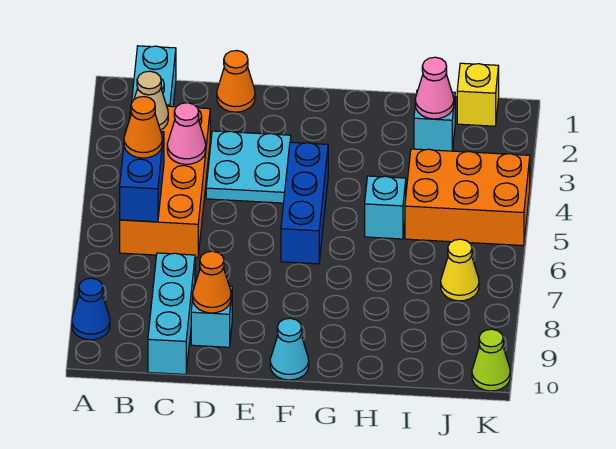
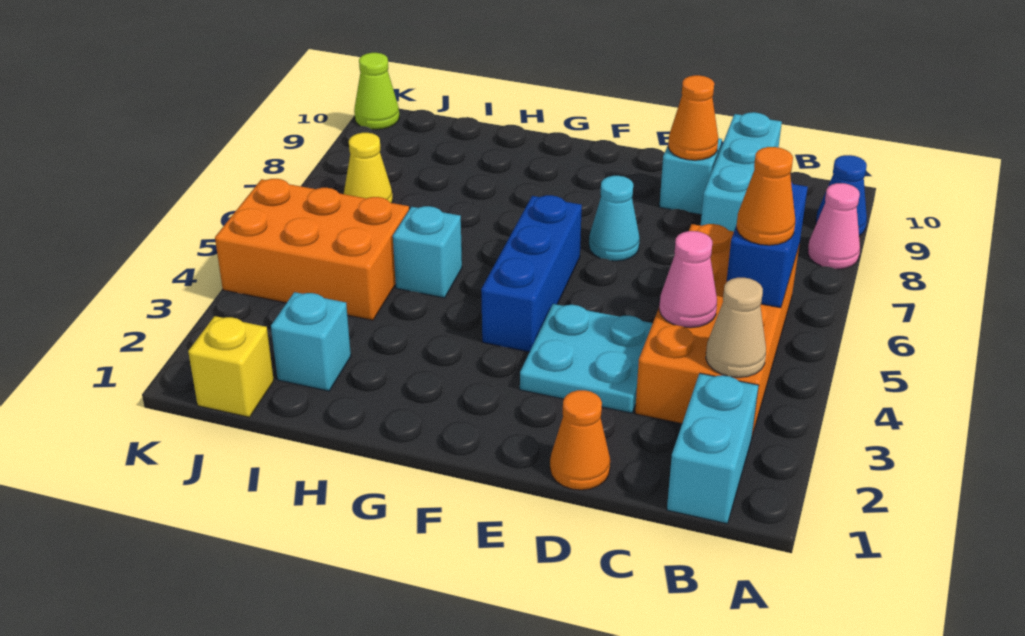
cyan cone F10 level 1 -> cyan cone E7 level 1
pink cone I2 level 2 -> pink cone A8 level 1

